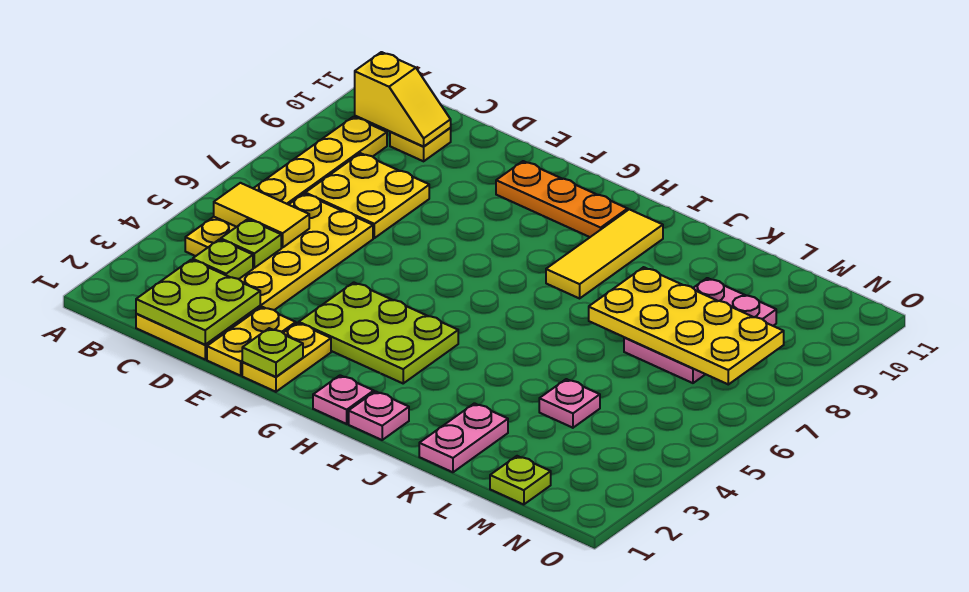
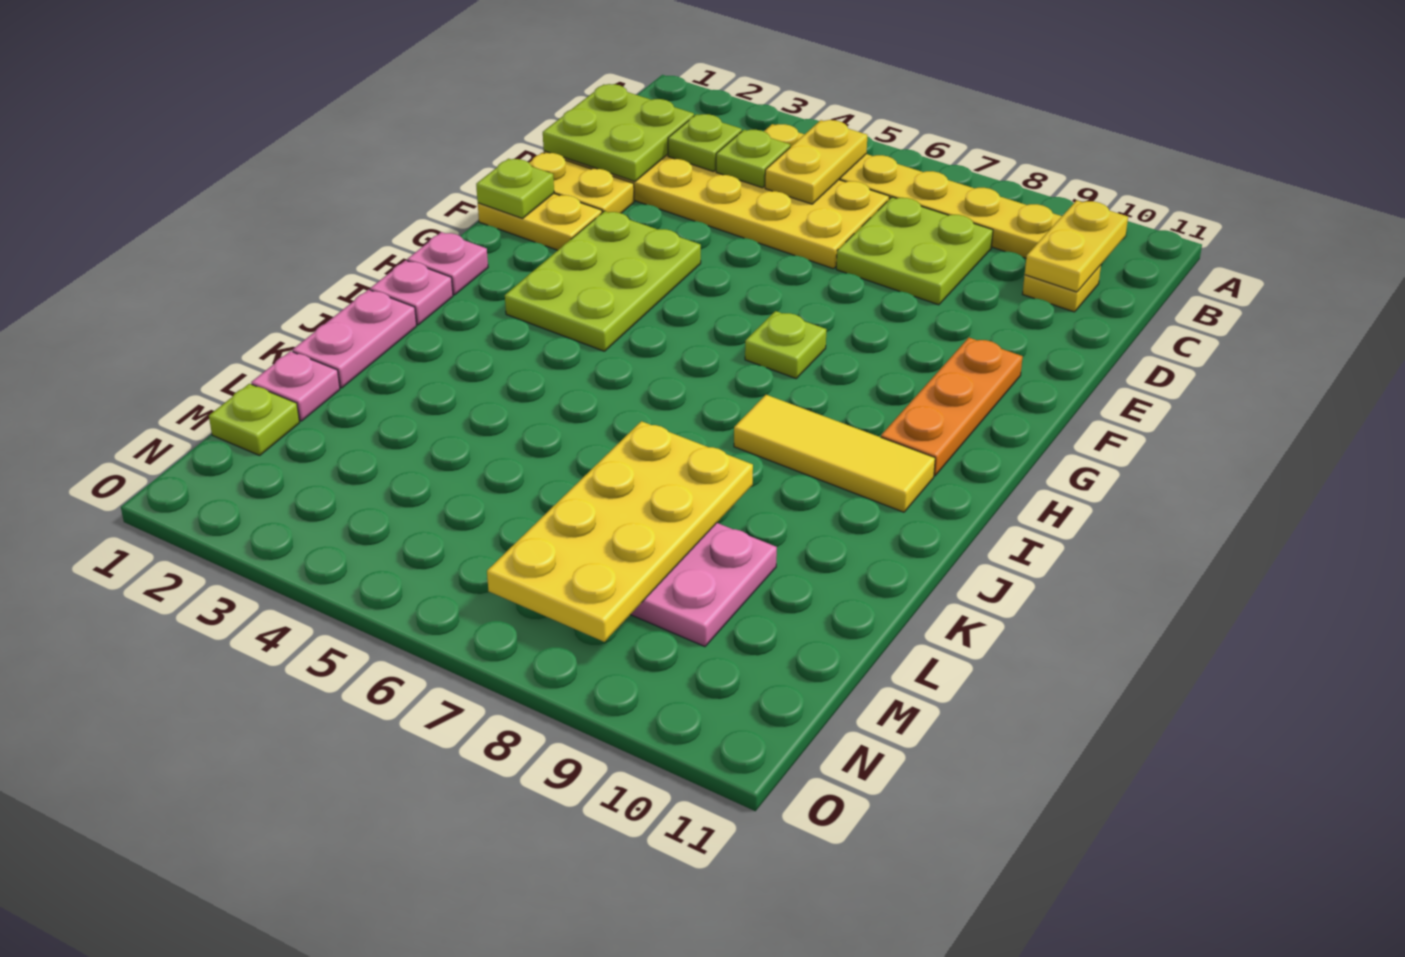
yellow tile B5:C5 level 2 -> yellow plate B5:C5 level 2
yellow slope B10:C10 level 2 top B -> yellow plate B10:C10 level 2
yellow plate C7:D8 level 1 -> lime plate C7:D8 level 1
none -> lime plate G7 level 1
pink plate K1:K2 level 1 -> pink plate J1:K1 level 1
pink plate L4 level 1 -> pink plate L1 level 1

